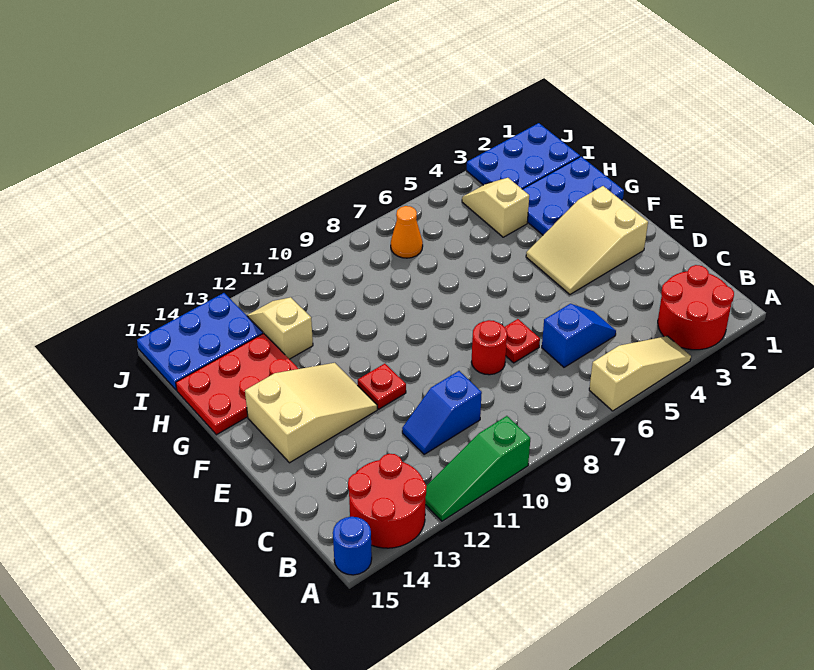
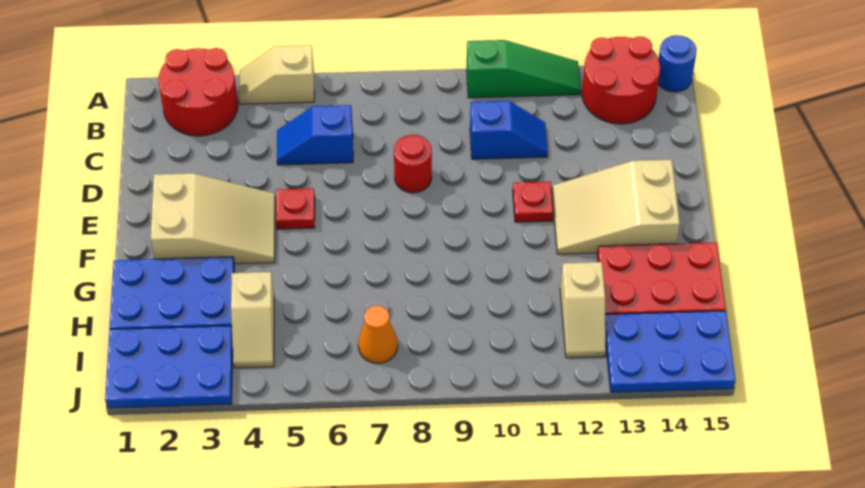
tan slope A4:A6 level 1 top 6 -> tan slope A4:A5 level 1 top 5
red plate D7 level 1 -> red plate E5 level 1

